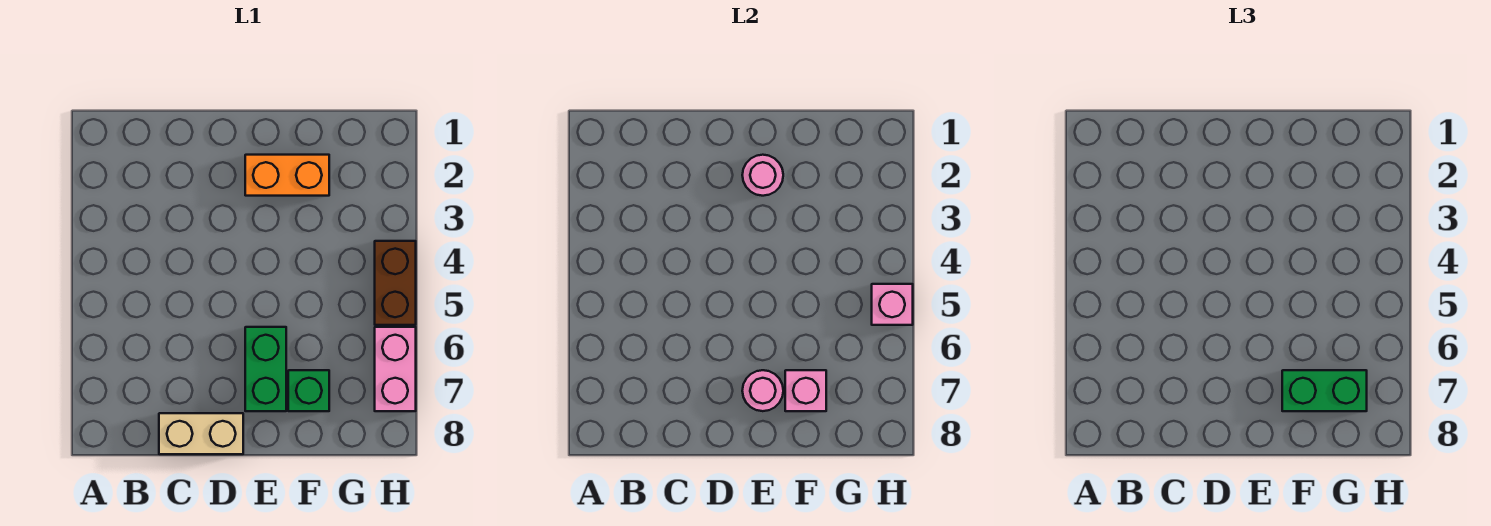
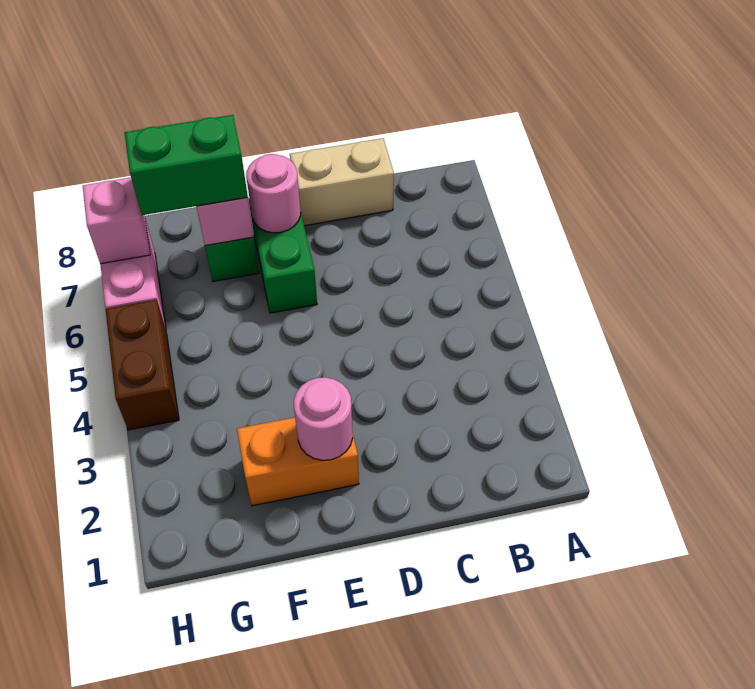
pink brick H5 level 2 -> pink brick H7 level 2

